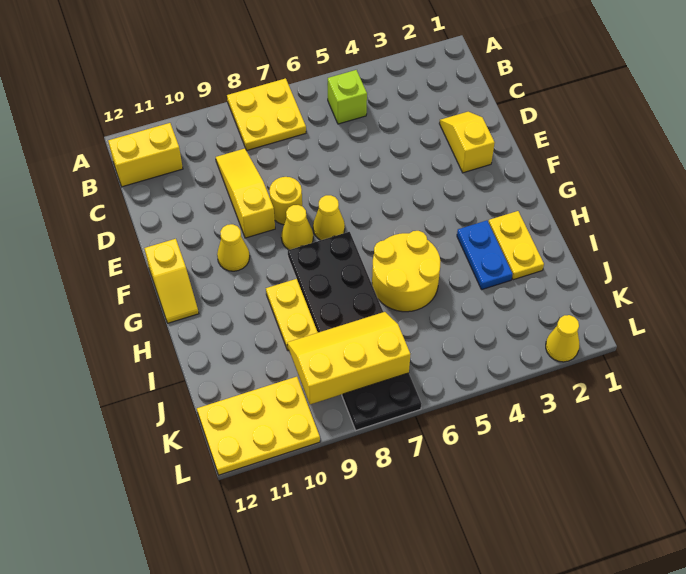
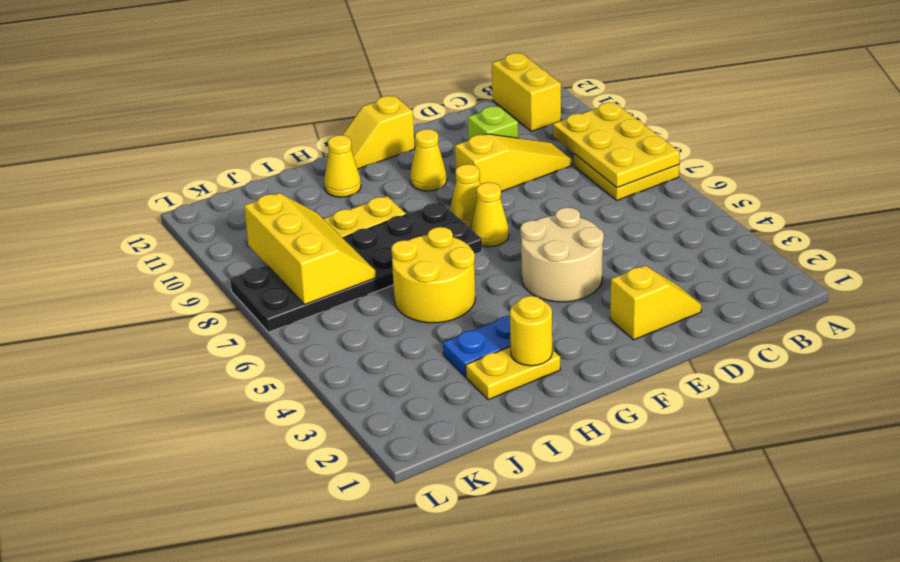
lime brick B5 level 1 -> lime brick D10 level 1
none -> tan round brick E4:F5 level 1
yellow round brick E8 level 1 -> yellow round brick H2 level 2
yellow plate K10:L12 level 1 -> yellow plate A7:B9 level 2
yellow cone L2 level 1 -> yellow cone H11 level 1

